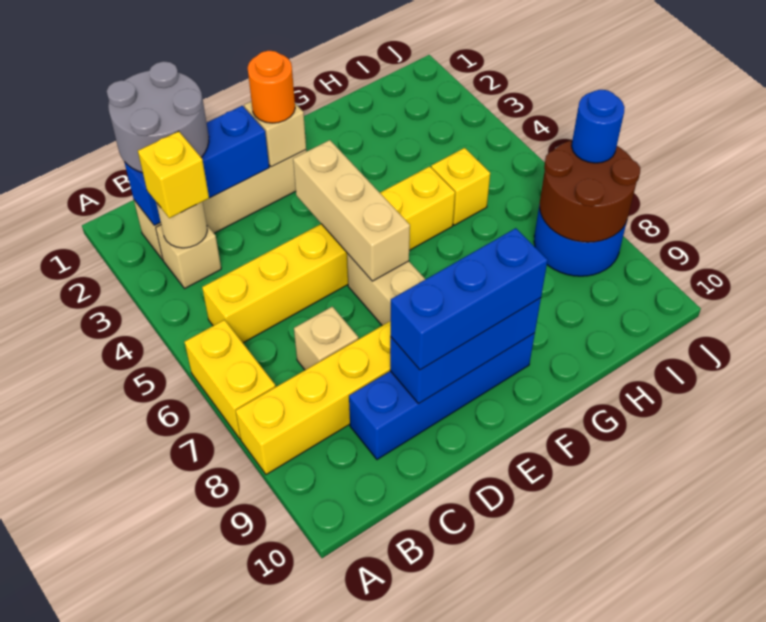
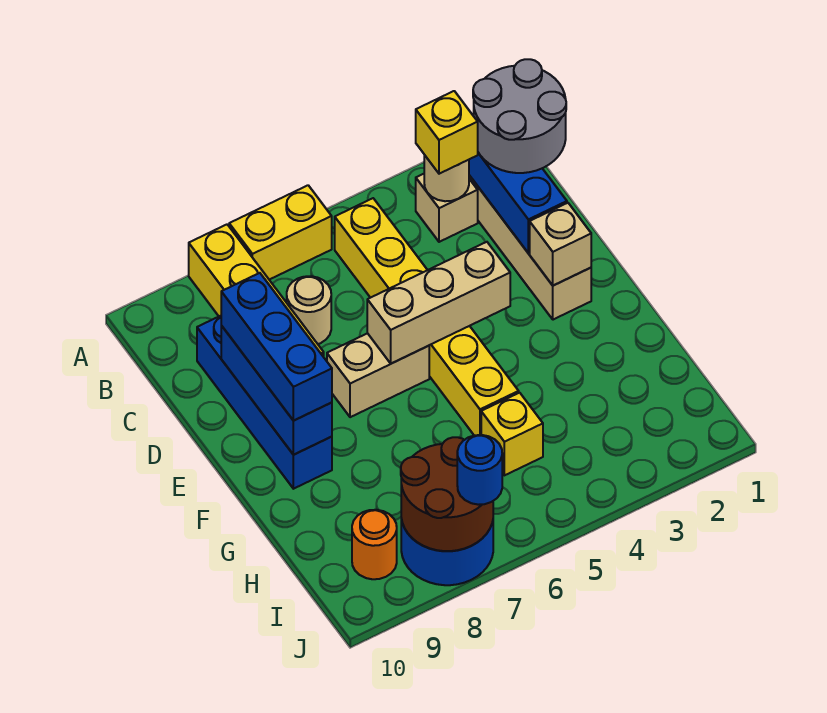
tan brick C7 level 1 -> tan round brick C7 level 1
orange round brick E2 level 3 -> orange round brick I9 level 1

